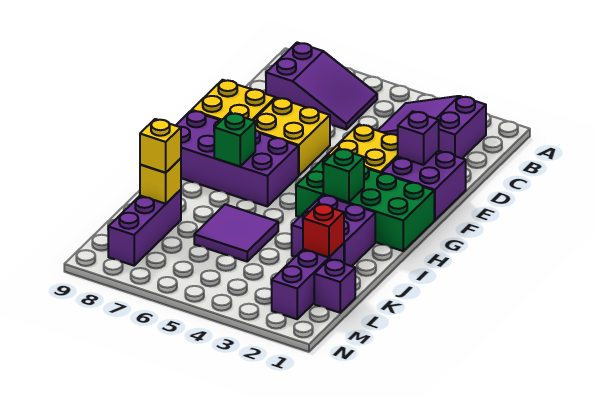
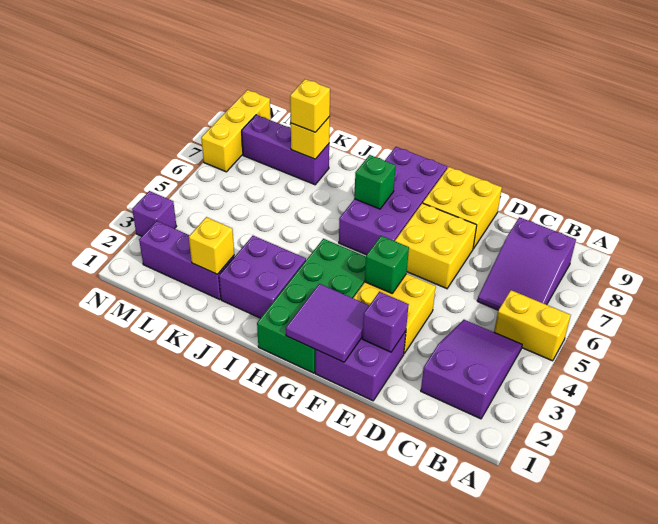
none -> yellow brick A5:B5 level 1
green brick H3 level 2 -> green brick F4 level 2
purple tile J5:K6 level 1 -> purple tile F1:G2 level 2
red brick K2 level 2 -> yellow brick K2 level 2
purple brick L1 level 1 -> purple brick N3 level 1
none -> yellow brick N7:N9 level 1

